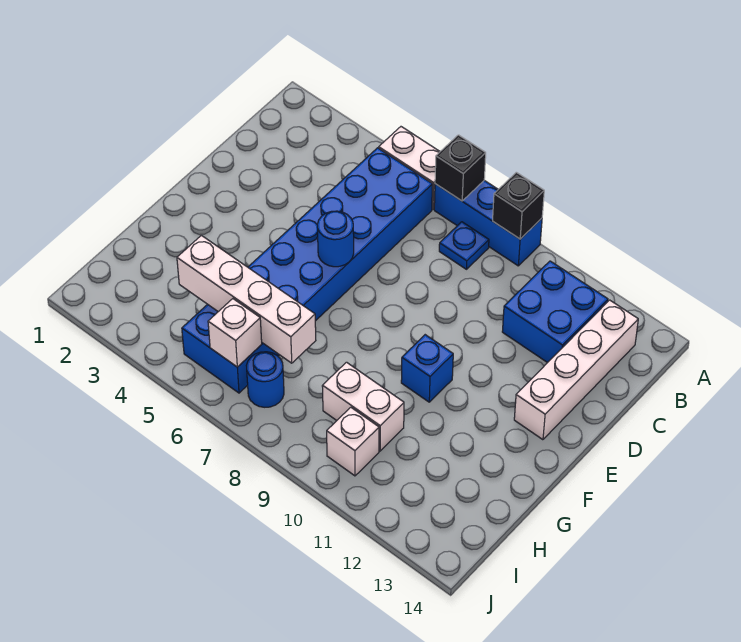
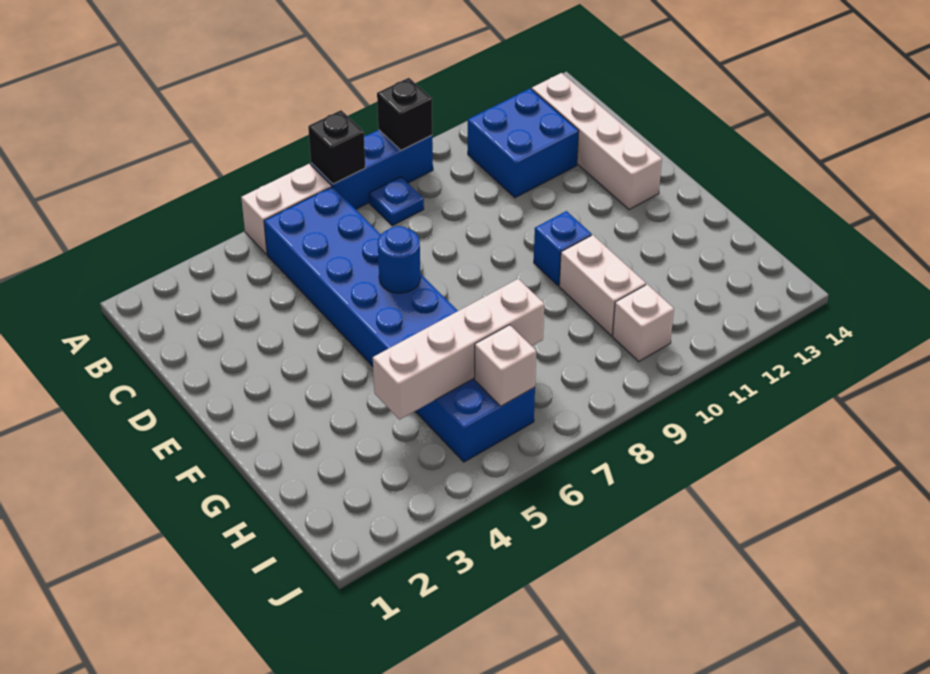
white brick H9:H10 level 1 -> white brick G10:H10 level 1
blue round brick I7 level 1 -> none

